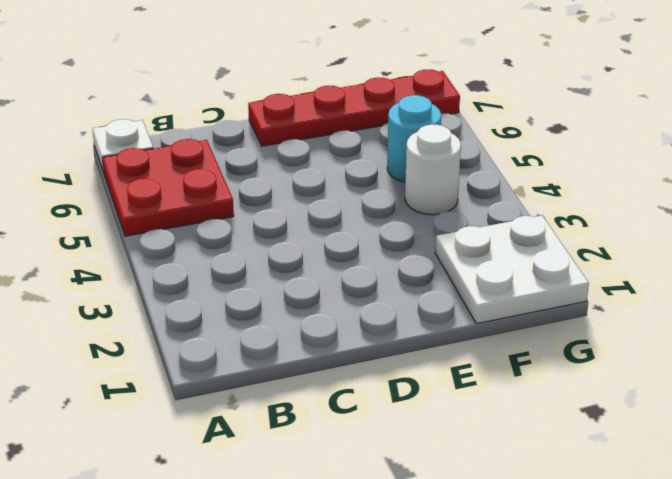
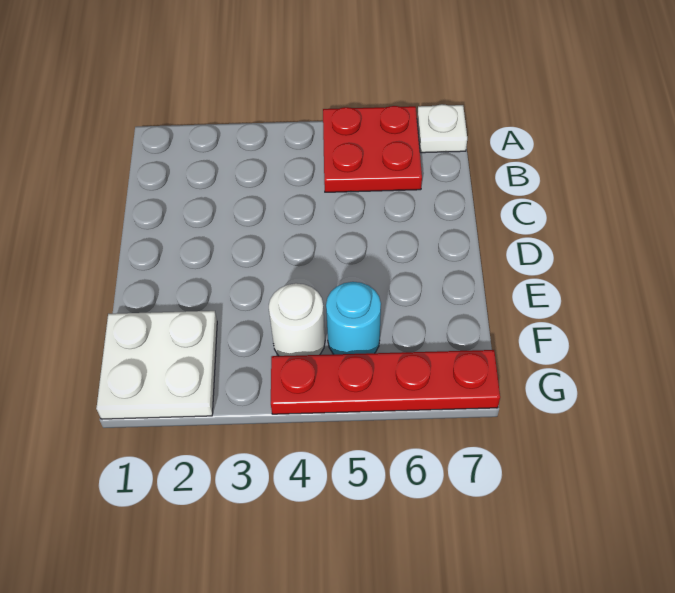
red plate D7:G7 level 1 -> red plate G4:G7 level 1

